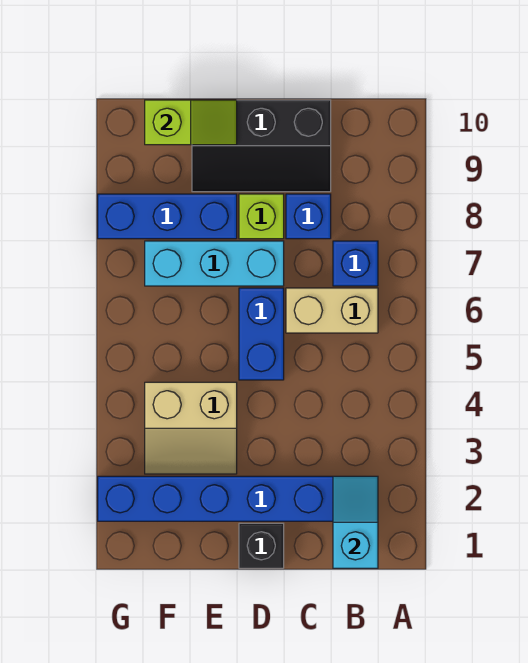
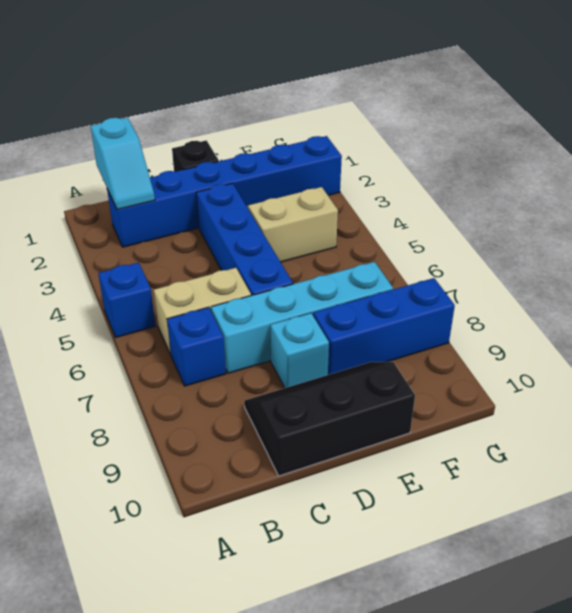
blue brick C8 level 1 -> blue brick A5 level 1
blue brick D5:D6 level 1 -> blue brick D3:D6 level 1
cyan brick D7:F7 level 1 -> cyan brick C7:F7 level 1
lime brick D8 level 1 -> cyan brick D8 level 1
lime slope E10:F10 level 2 top F -> none

